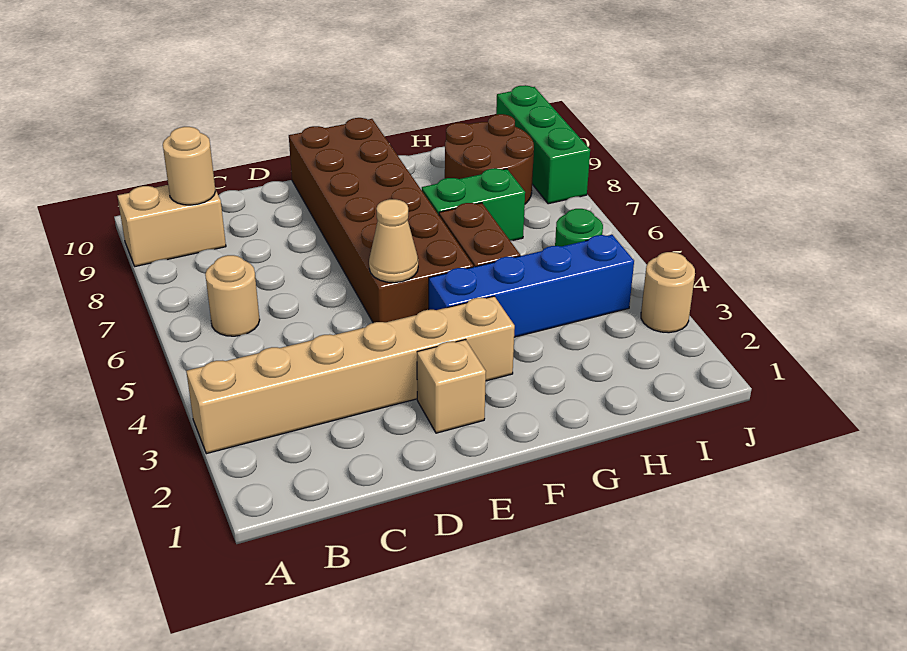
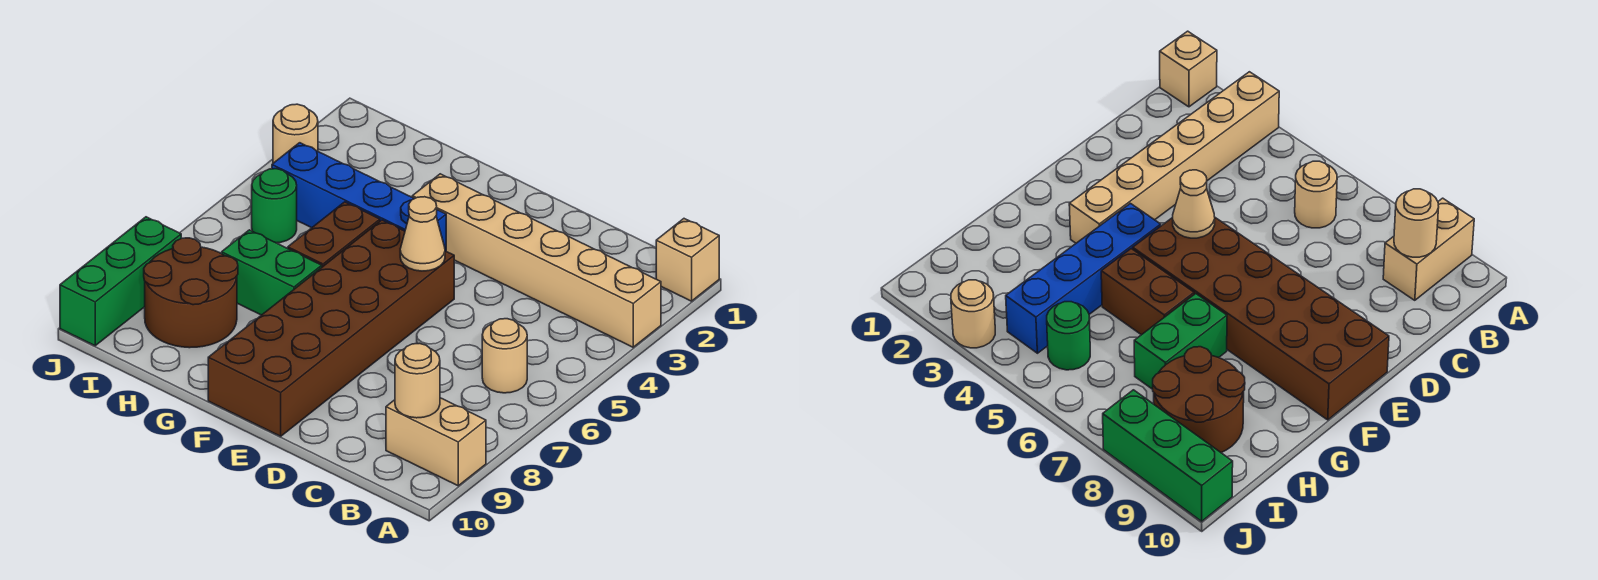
tan brick E2 level 1 -> tan brick A1 level 1

